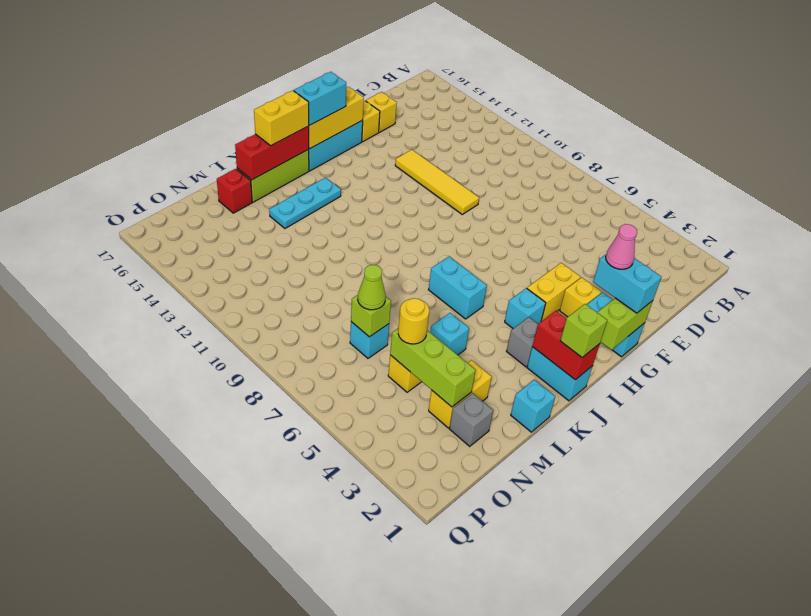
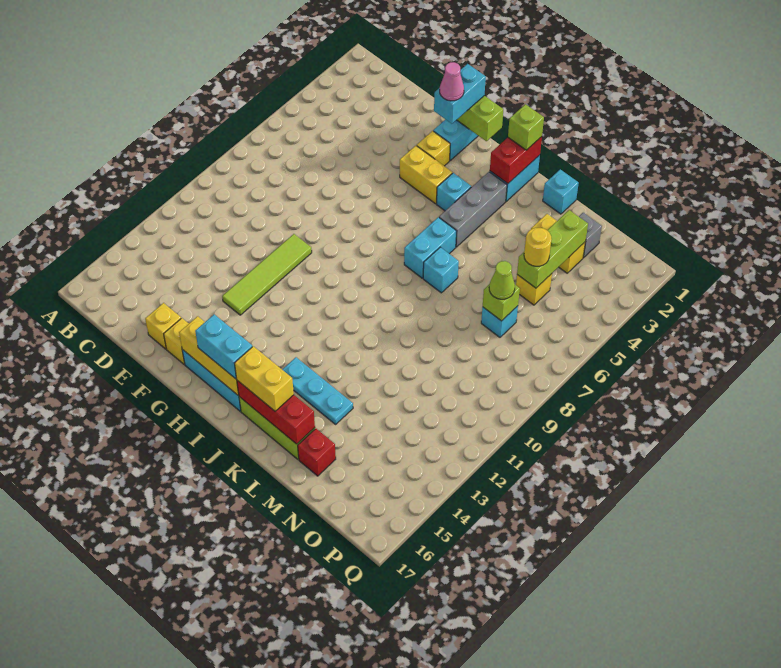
yellow tile F10:F13 level 1 -> lime tile F10:F13 level 1
grey brick J3 level 1 -> grey brick J3:J5 level 1
cyan brick L5 level 1 -> cyan brick K7 level 1

